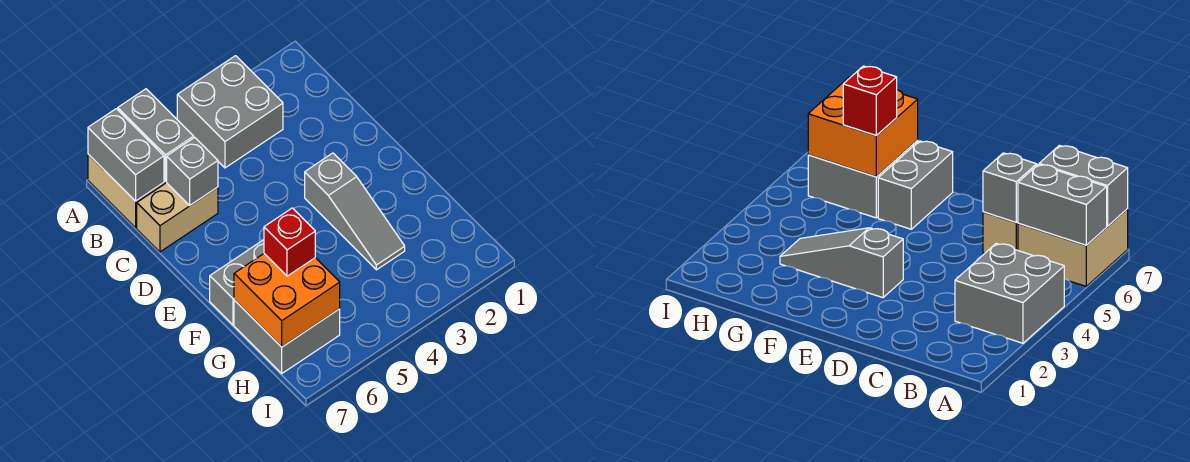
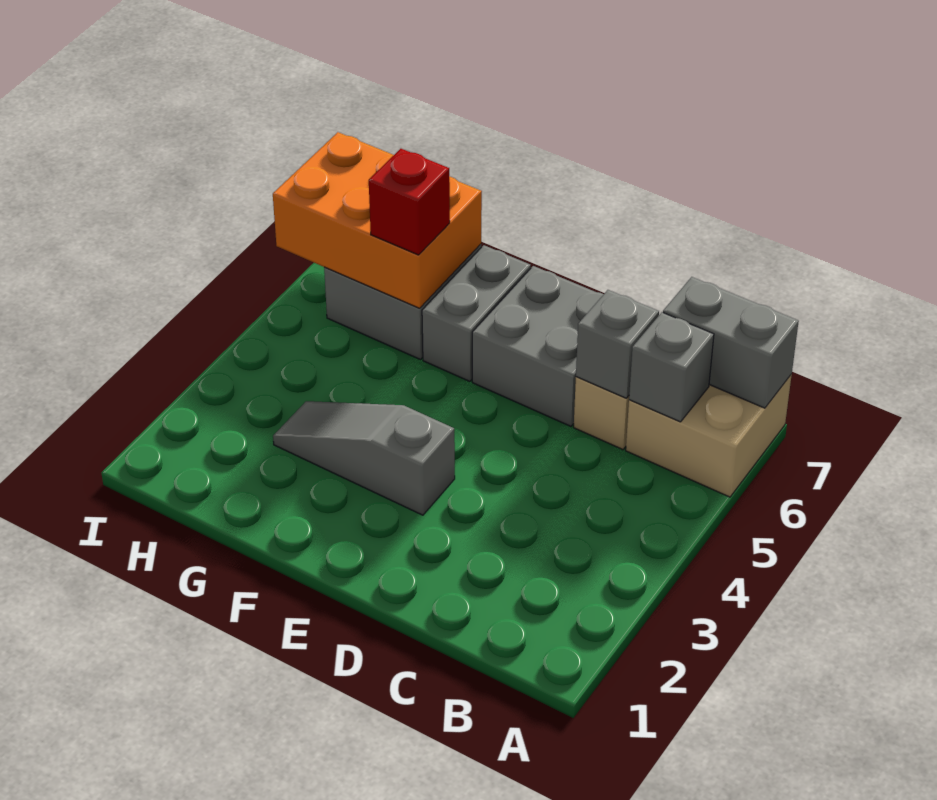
grey brick A3:B4 level 1 -> grey brick D6:E7 level 1
grey brick A6:B6 level 2 -> grey brick B6 level 2
orange brick G6:H7 level 2 -> orange brick G6:I7 level 2

